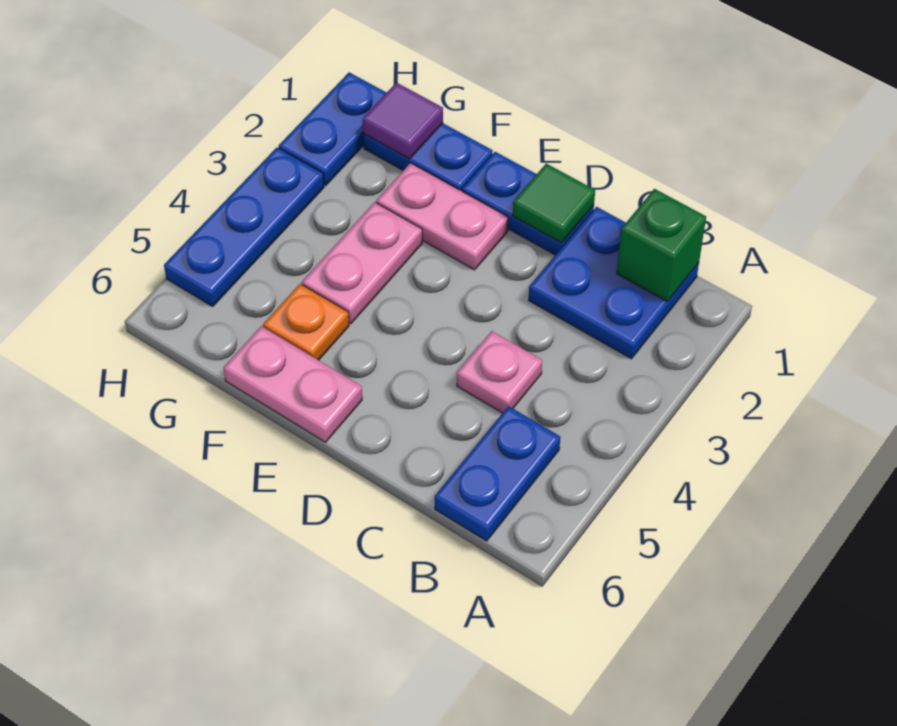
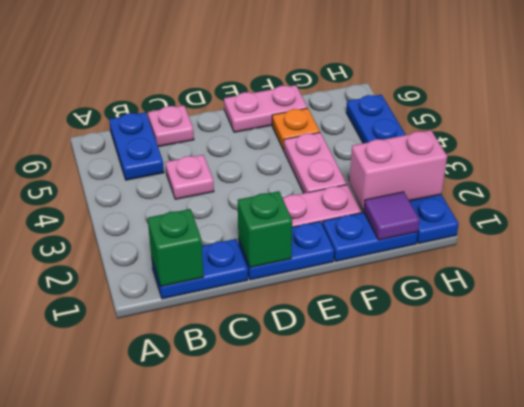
blue plate B1:C2 level 1 -> blue plate B1:C1 level 1
none -> pink plate C6 level 1
green tile D1 level 2 -> green brick D1 level 2
none -> pink brick G2:H2 level 2

